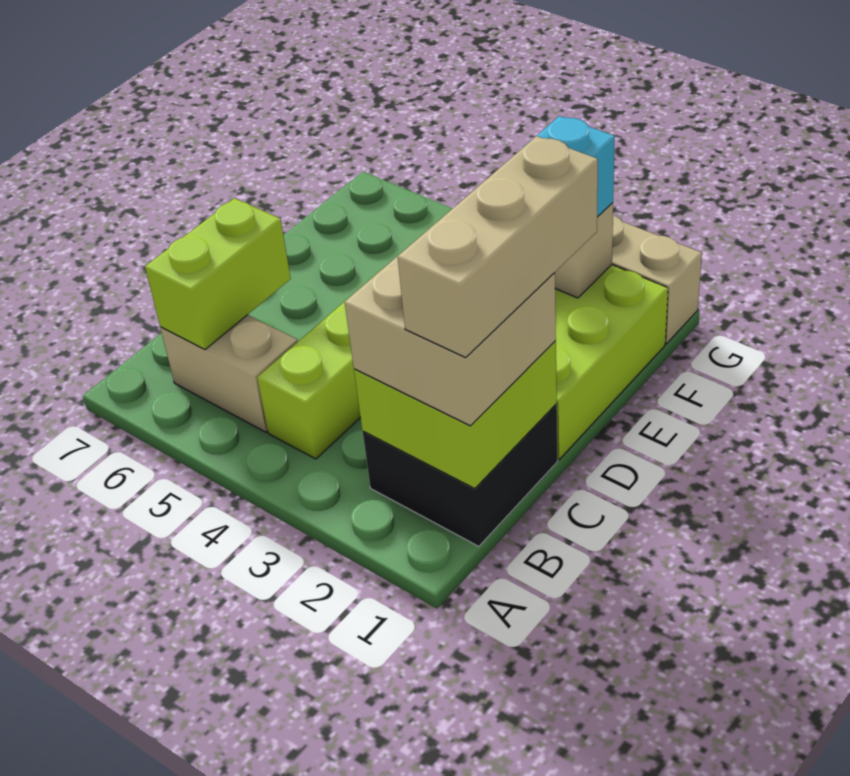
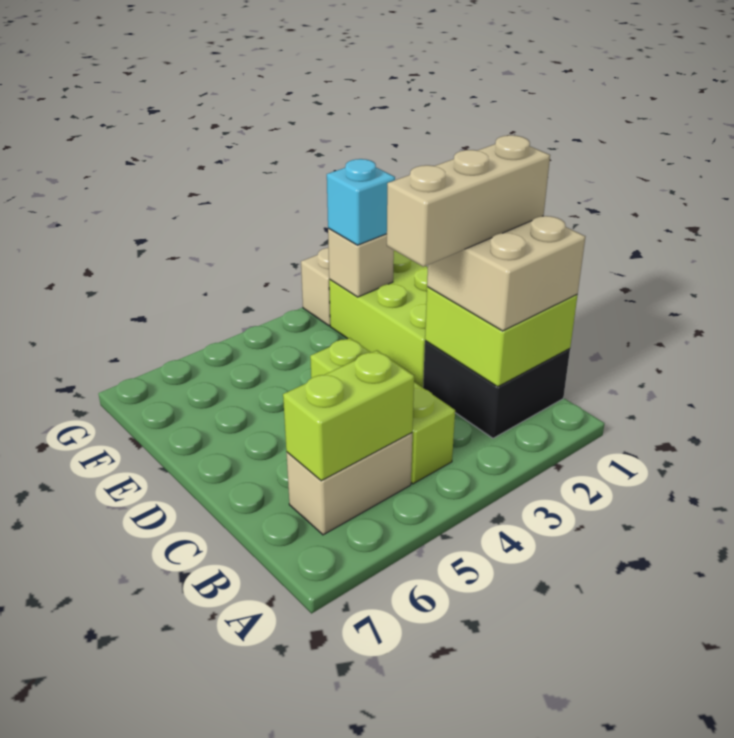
tan brick B1:D1 level 4 -> tan brick C1:C3 level 4
lime brick B6:C6 level 2 -> lime brick B5:B6 level 2

